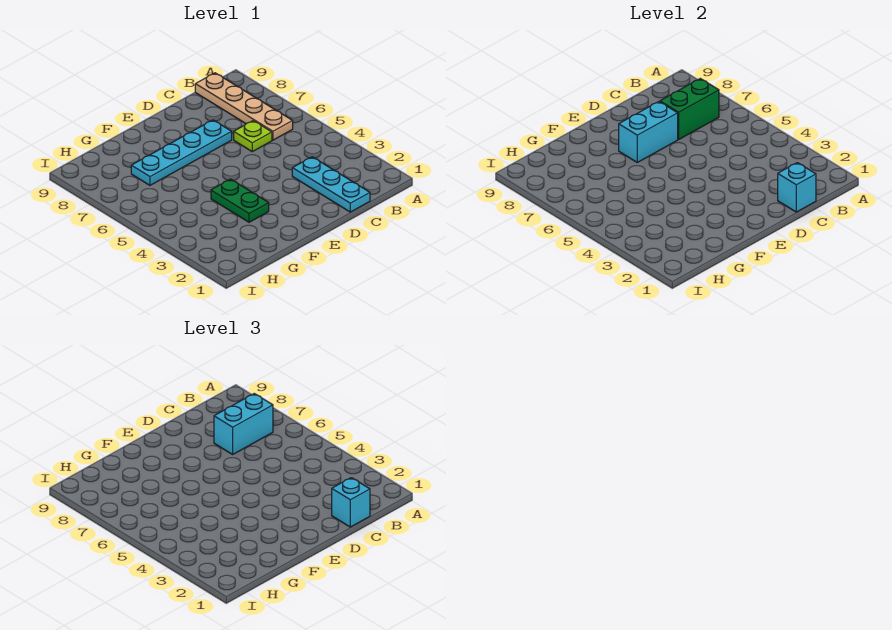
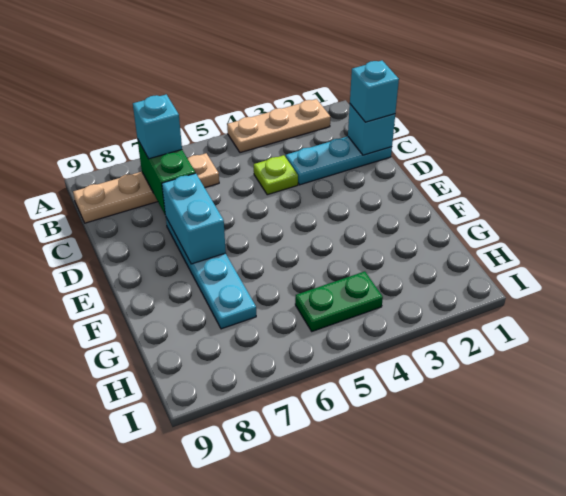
none -> tan plate A2:A4 level 1
cyan brick B7:C7 level 3 -> cyan brick B7 level 3
lime plate C6 level 1 -> lime plate C4 level 1
green plate F3:F4 level 1 -> green plate H4:H5 level 1

